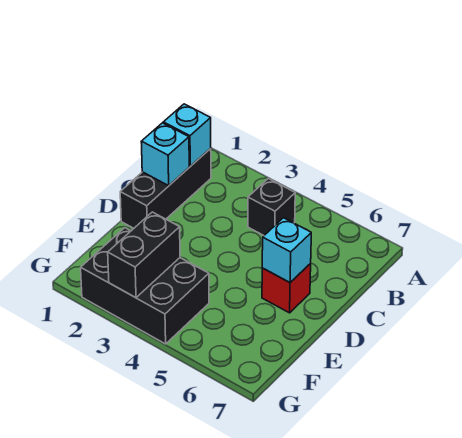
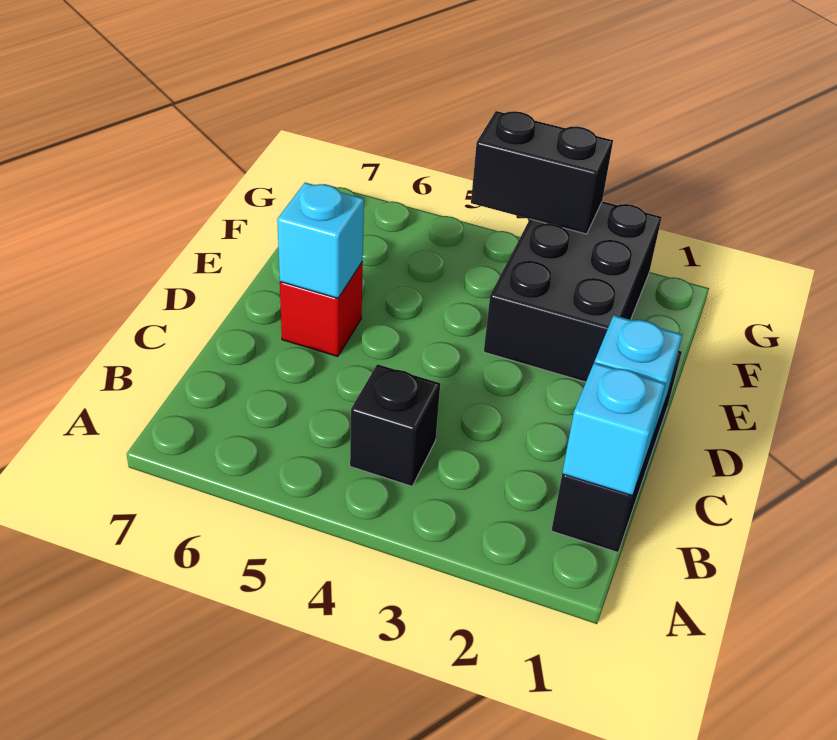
black brick F2:G4 level 1 -> black brick E2:G3 level 1
black brick F3:G3 level 2 -> black brick G3:G4 level 2

